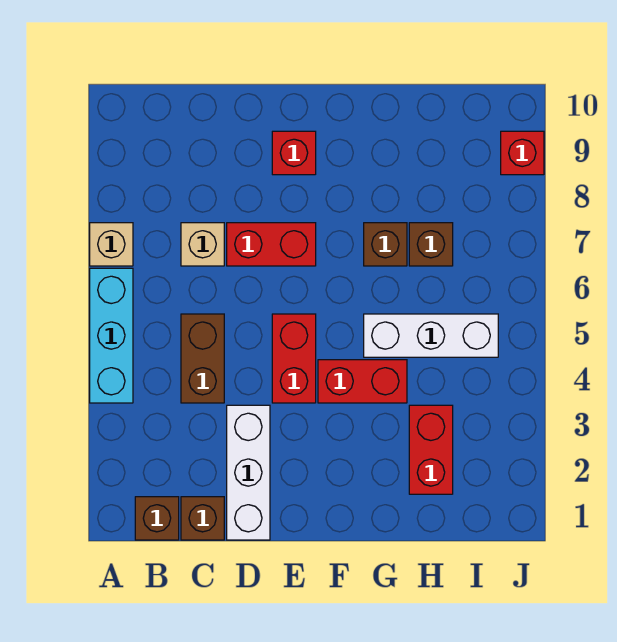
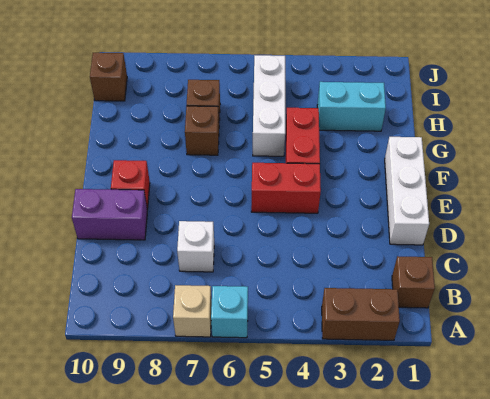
cyan brick A4:A6 level 1 -> cyan brick A6 level 1
brown brick C1 level 1 -> brown brick I10 level 1
brown brick C4:C5 level 1 -> brown brick A2:A3 level 1
tan brick C7 level 1 -> white brick C7 level 1
white brick D1:D3 level 1 -> white brick D1:F1 level 1
red brick D7:E7 level 1 -> none
none -> purple brick D9:D10 level 1
red brick H2:H3 level 1 -> cyan brick H2:H3 level 1
red brick J9 level 1 -> none

